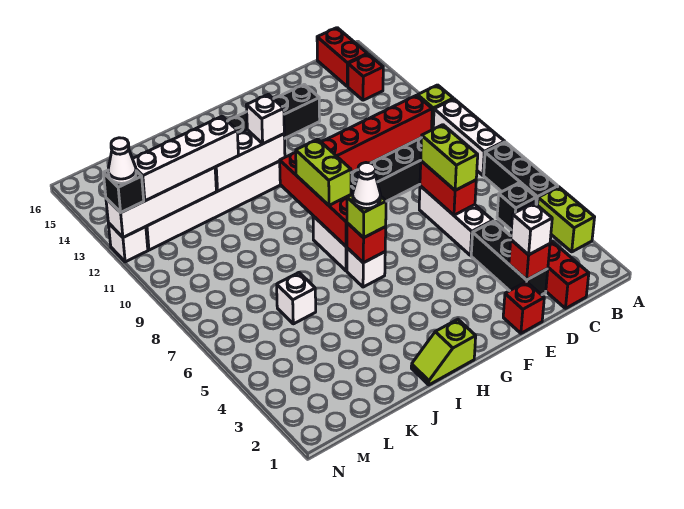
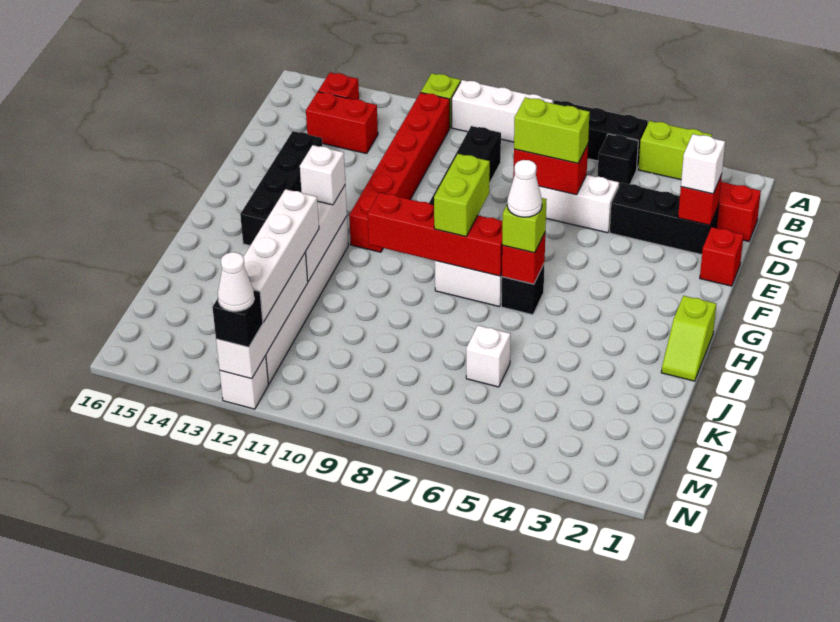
red brick B15:B16 level 1 -> red brick C13:C14 level 1
white brick H6 level 1 -> black brick H6 level 1
lime brick H8:H9 level 3 -> lime brick G8:H8 level 3

